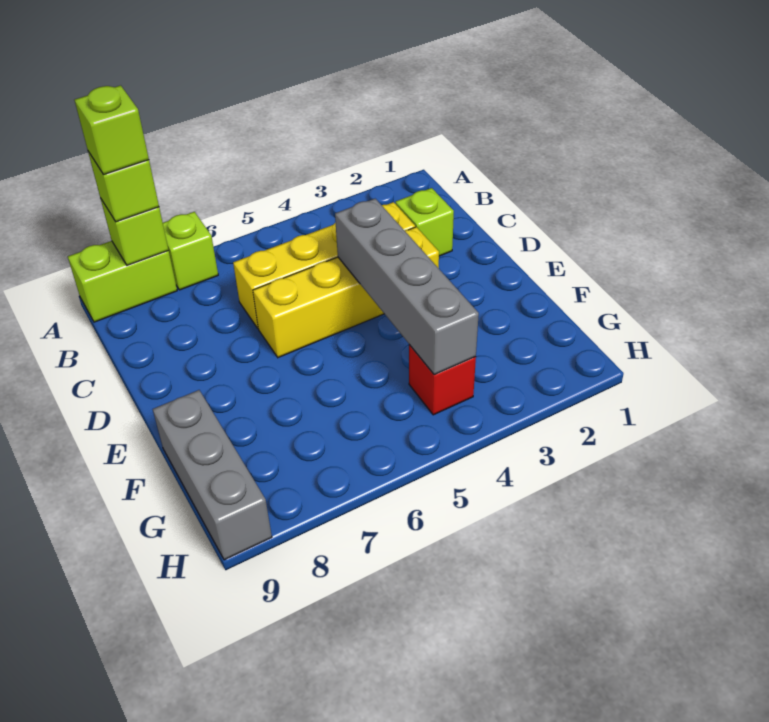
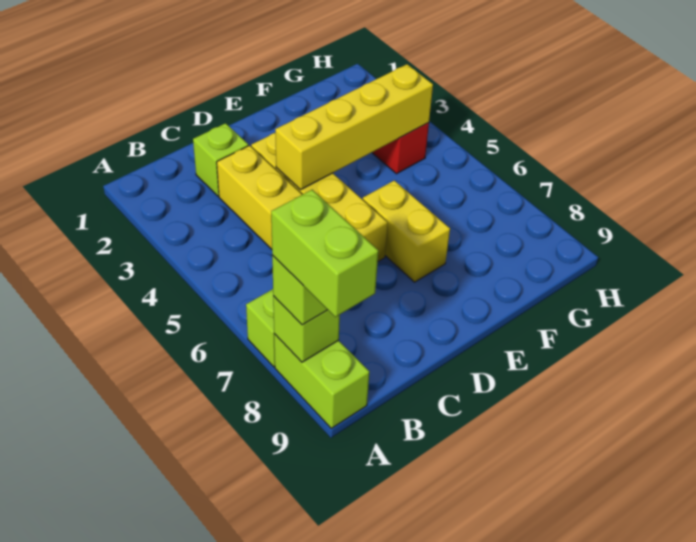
lime brick A8 level 4 -> lime brick A8:A9 level 4
grey brick D4:G4 level 2 -> yellow brick D4:G4 level 2
none -> yellow brick E6:E7 level 1
grey brick F9:H9 level 1 -> none

